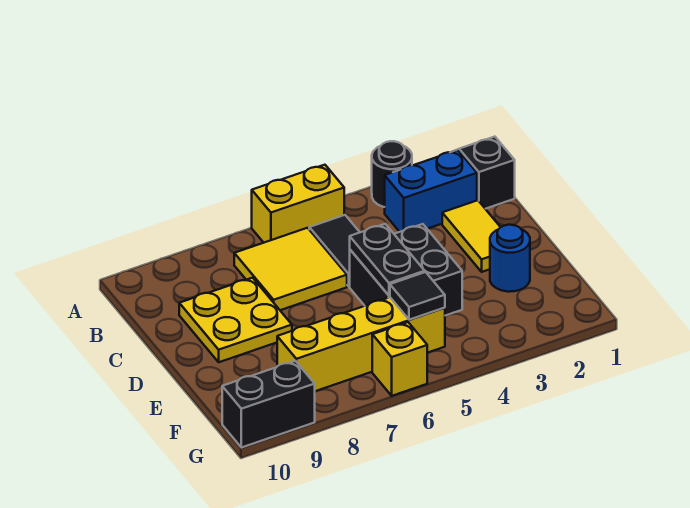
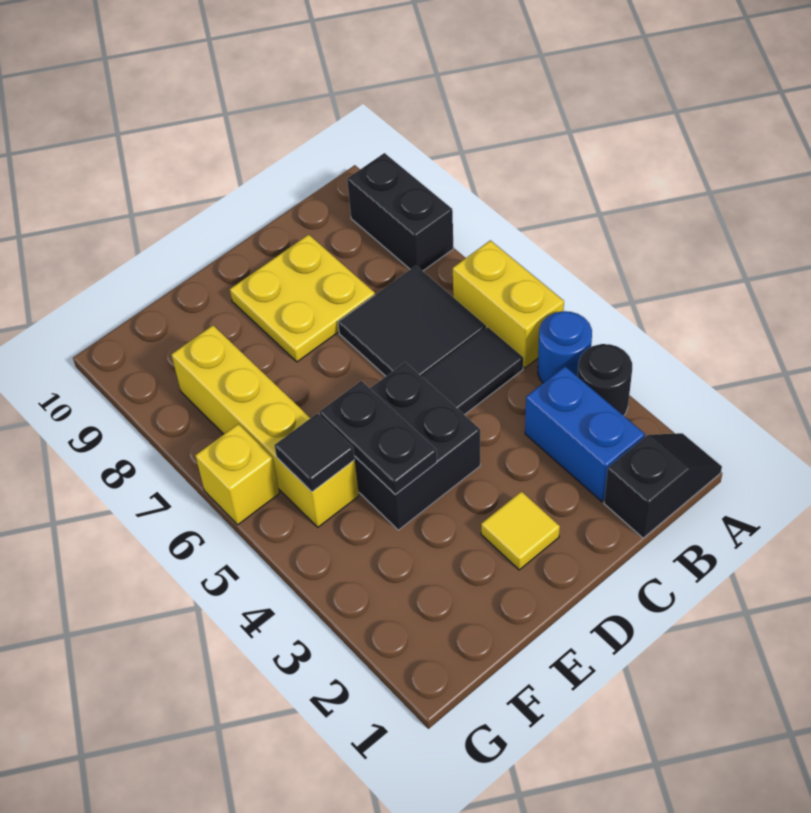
yellow tile B6:C7 level 1 -> black tile B6:C7 level 1
yellow tile C2:D2 level 1 -> yellow tile D2 level 1
black plate D5:E5 level 2 -> black plate E4:E5 level 2
blue round brick E2 level 1 -> blue round brick A4 level 1
black brick G9:G10 level 1 -> black brick A8:A9 level 1

